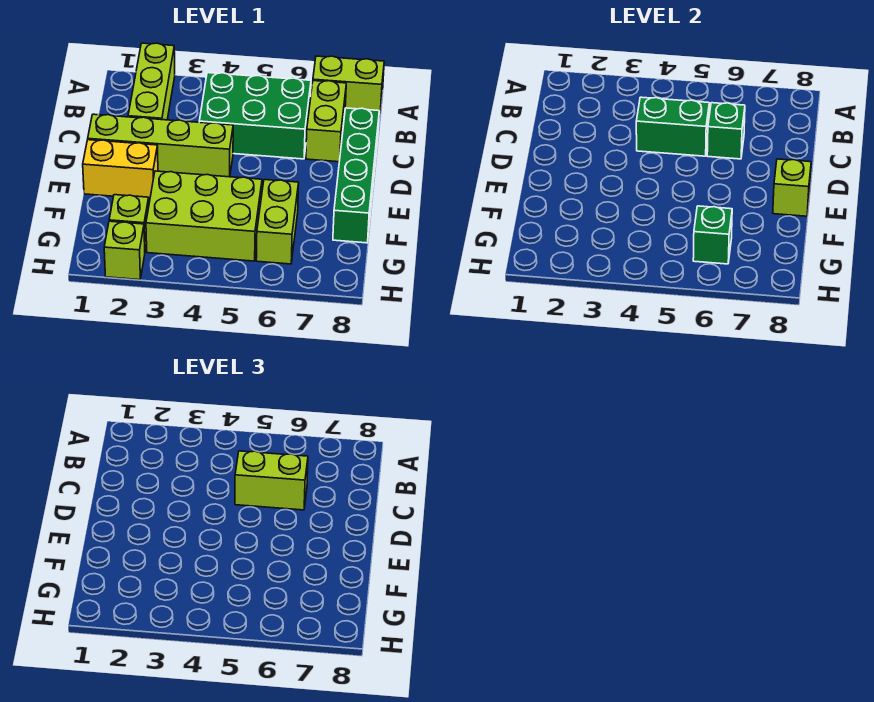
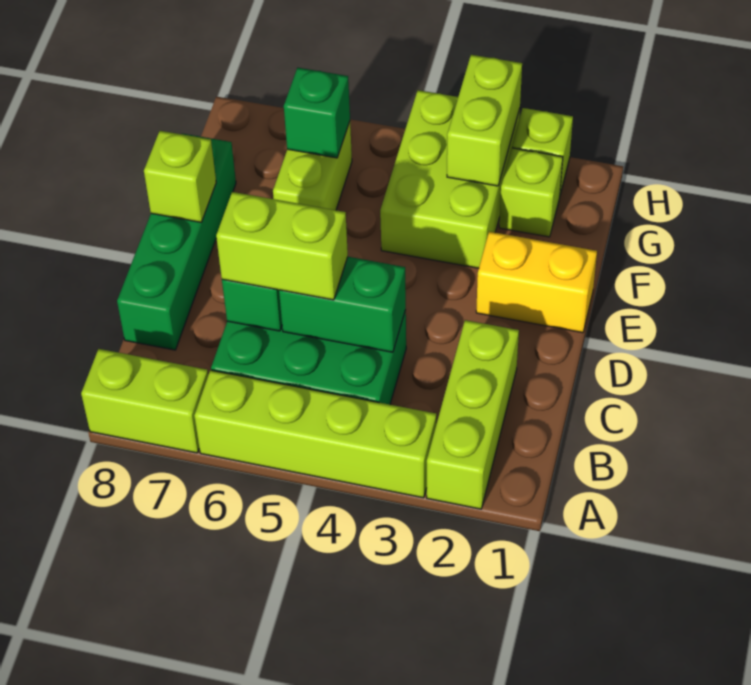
lime brick B7:C7 level 1 -> lime brick G3:H3 level 2
lime brick D1:D4 level 1 -> lime brick A3:A6 level 1
lime brick F3:G5 level 1 -> lime brick F3:H4 level 1

